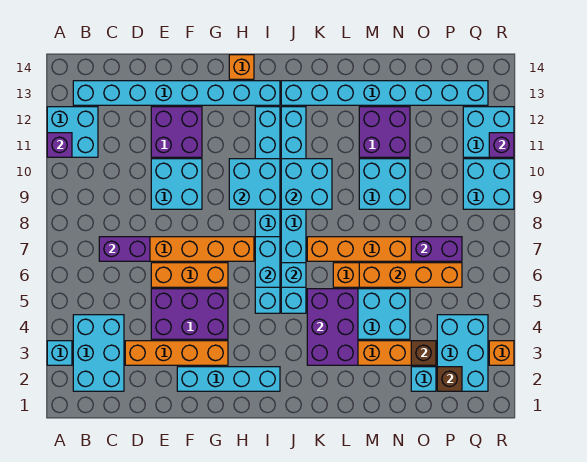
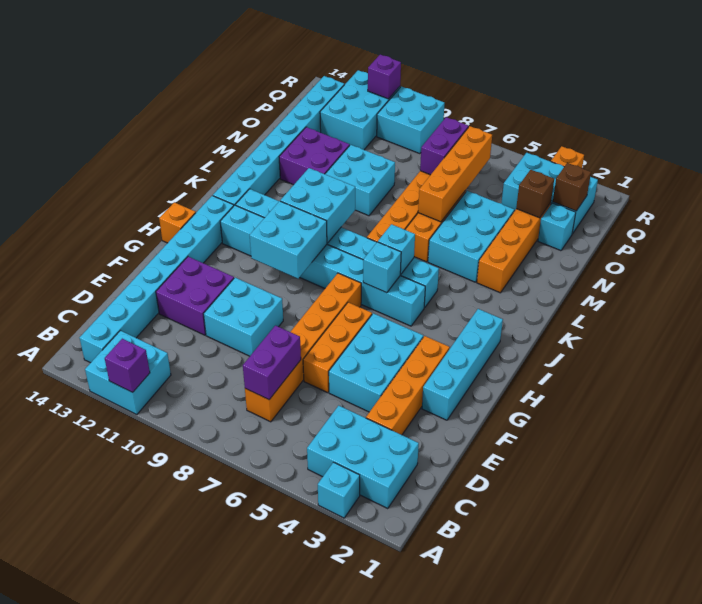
purple brick E4:G5 level 1 -> cyan brick E4:G5 level 1
cyan brick I6:I7 level 2 -> cyan brick I6 level 2
purple brick K3:L5 level 2 -> none
cyan brick Q11:R12 level 1 -> cyan brick P11:R12 level 1

